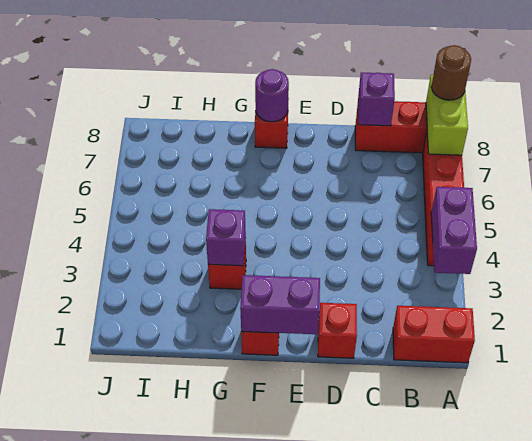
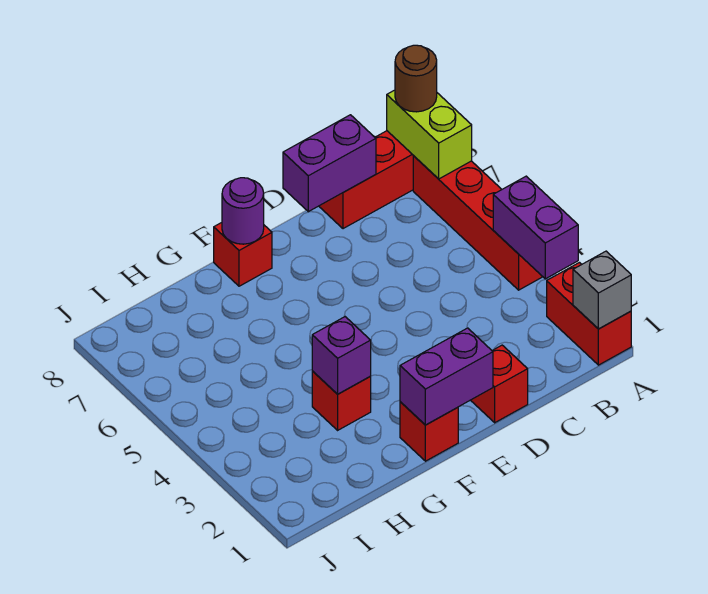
red brick A1:B1 level 1 -> red brick A1:A2 level 1
none -> grey brick A1 level 2
purple brick C8 level 2 -> purple brick C8:D8 level 2

